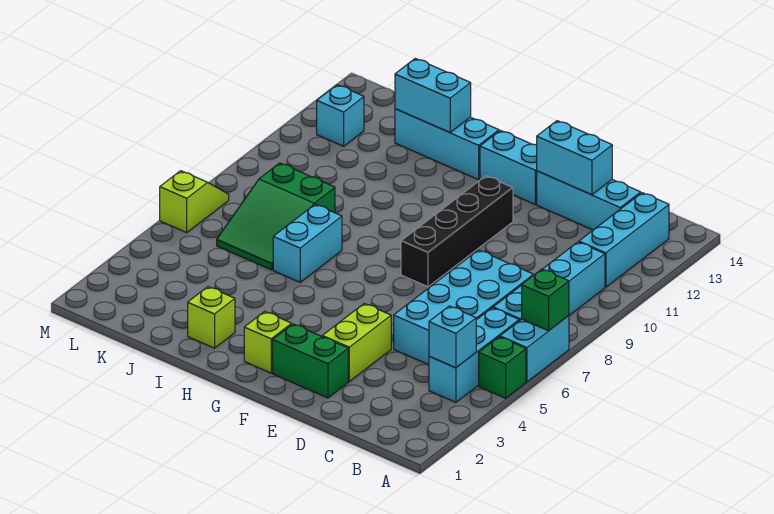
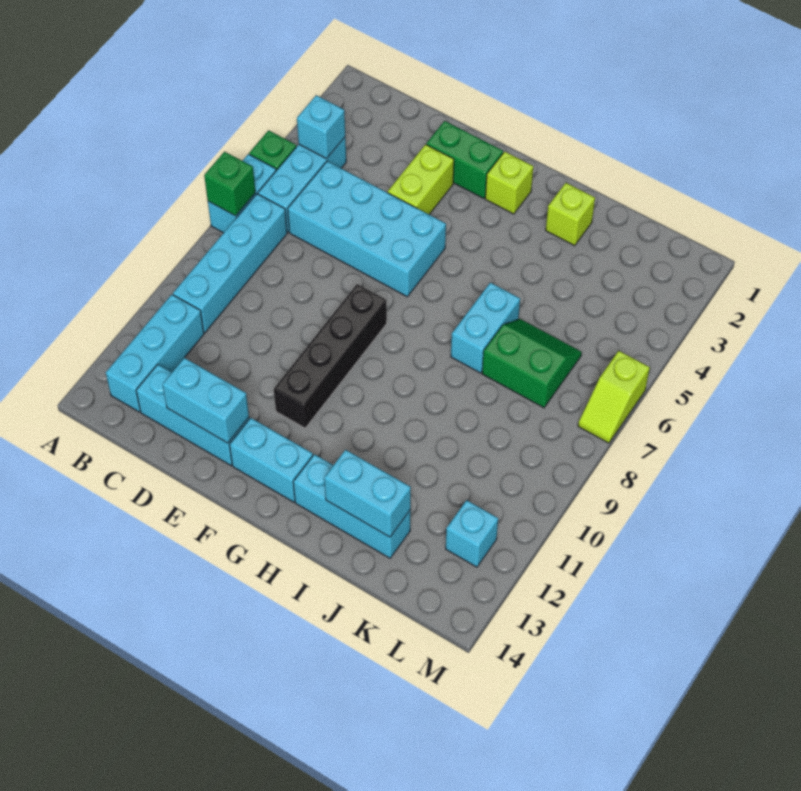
cyan brick C5:D8 level 1 -> cyan brick C5:F6 level 1
green slope J6:K8 level 1 top 8 -> green slope J6:K7 level 1 top 7

